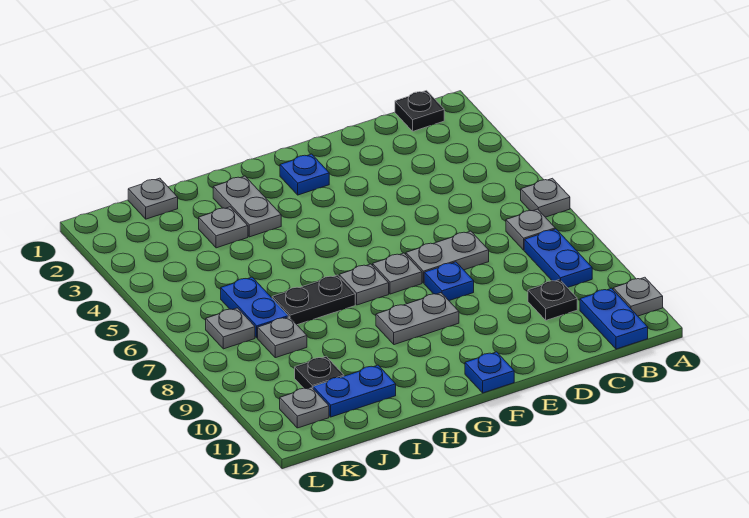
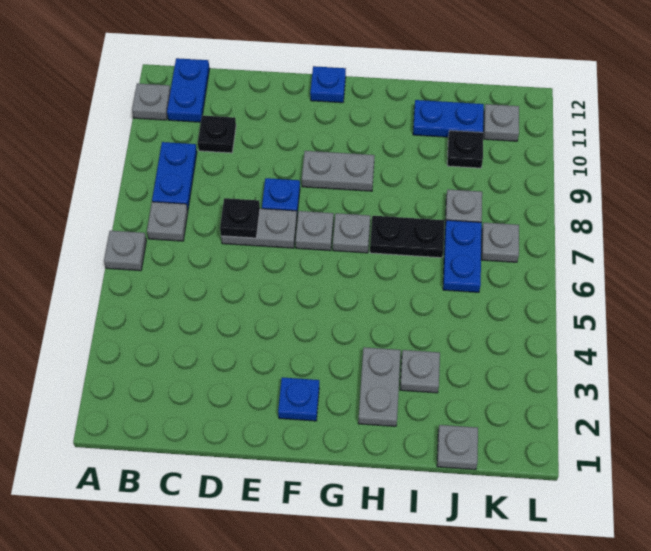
black plate B1 level 1 -> black plate D7 level 2

